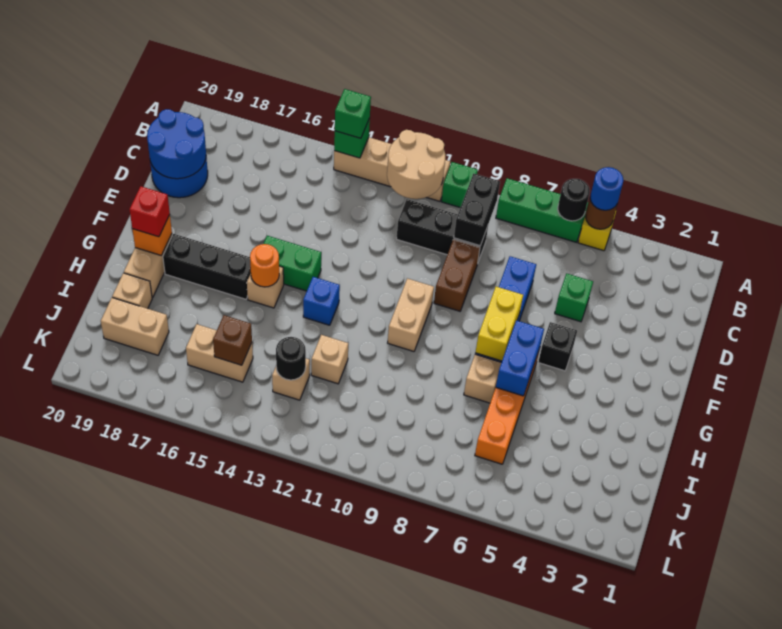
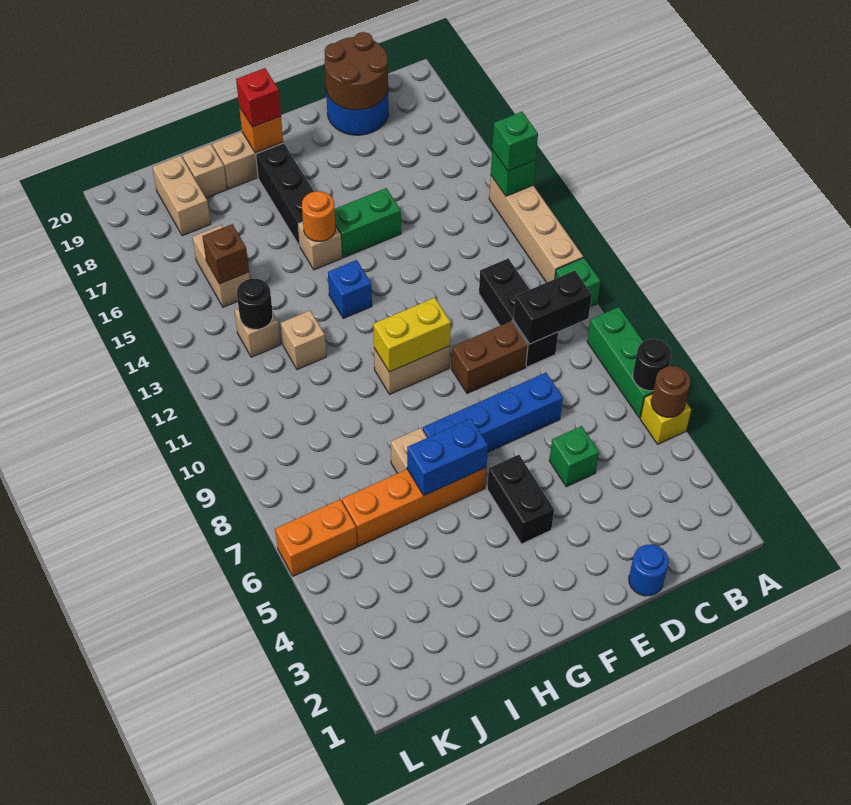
blue round brick A5 level 3 -> blue round brick D1 level 1
tan round brick A11:B12 level 2 -> none
blue round brick C19:D20 level 2 -> brown round brick C19:D20 level 2
black brick F5 level 1 -> black brick F4:F5 level 1
yellow brick F7:G7 level 2 -> yellow brick F10:G10 level 2
green brick F14:F15 level 1 -> green brick E15:F15 level 1
none -> orange brick K6:L6 level 1

